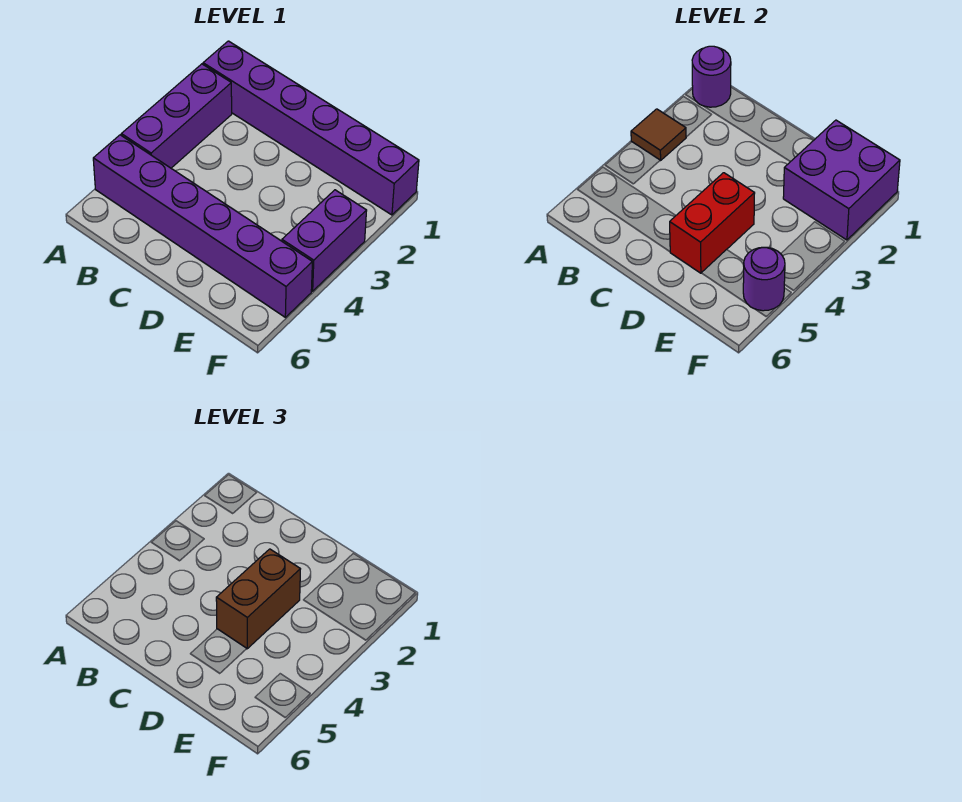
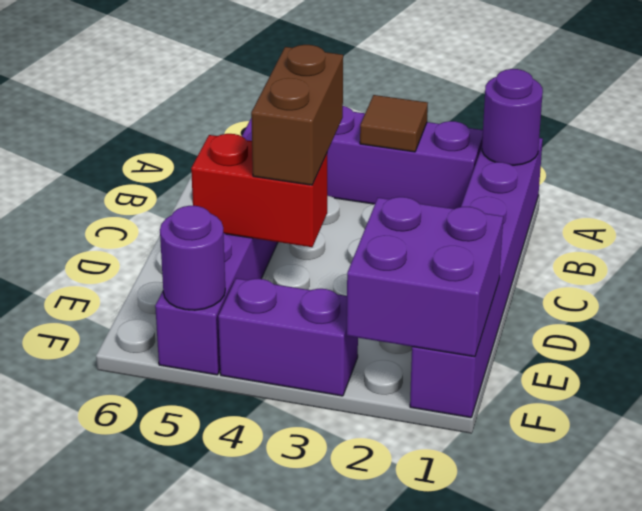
brown brick D3:D4 level 3 -> brown brick C4:D4 level 3

